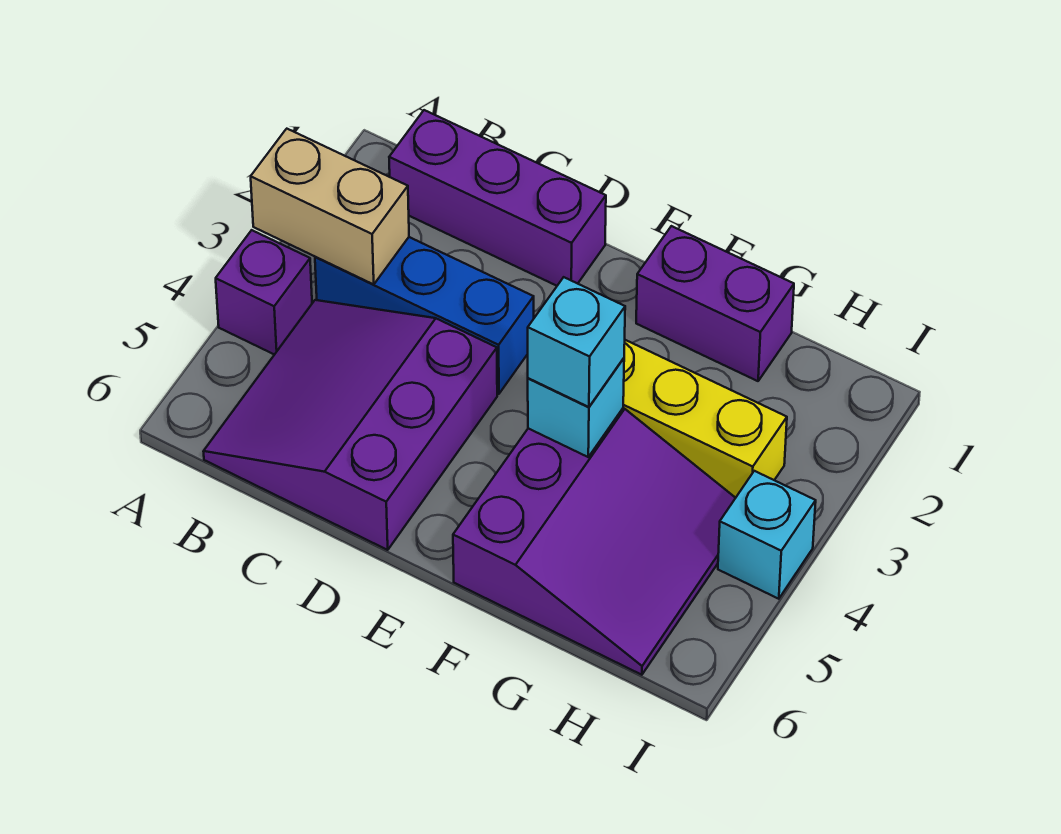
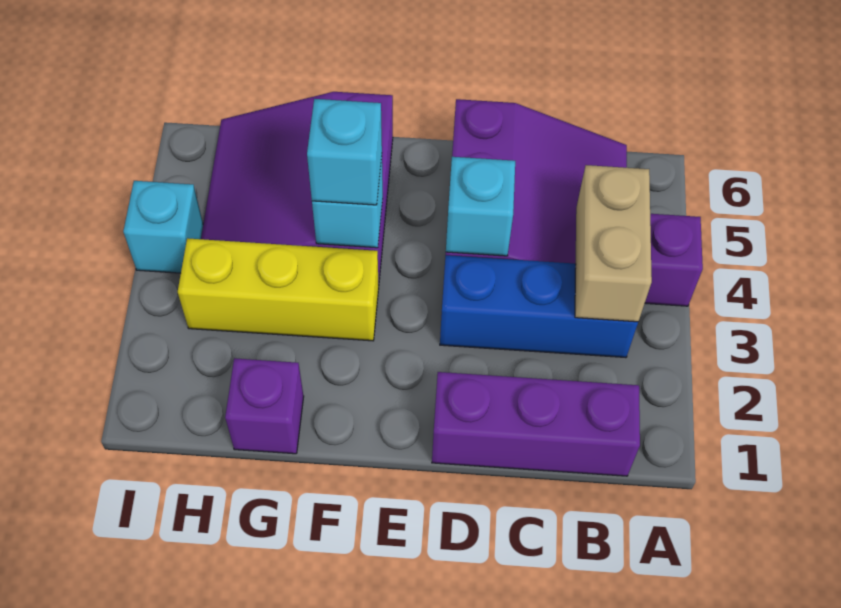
tan brick A3:B3 level 2 -> tan brick B3:B4 level 2
none -> cyan brick D4 level 2
purple brick F1:G1 level 1 -> purple brick G1 level 1

